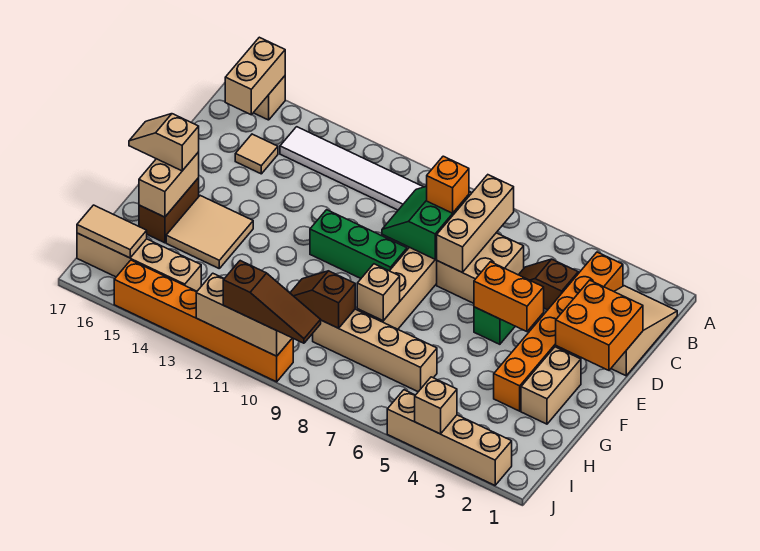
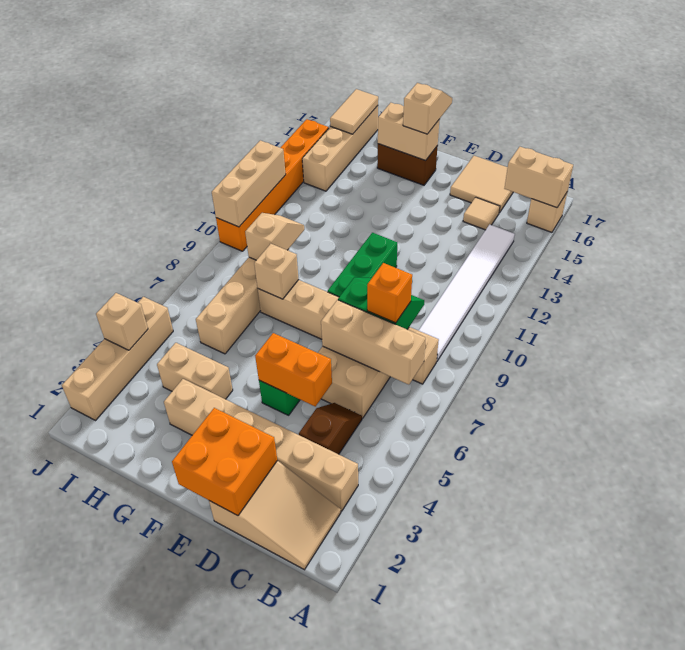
orange brick B3:G3 level 1 -> tan brick B3:G3 level 1
orange brick E4:E5 level 2 -> orange brick D5:E5 level 2
tan brick F2:G2 level 1 -> tan brick G4:H4 level 1
tan tile F14:G15 level 1 -> tan tile C16:D17 level 1
brown slope H9:H10 level 2 top 9 -> tan slope H9:H10 level 2 top 9
brown slope J9:J11 level 3 top 11 -> none

